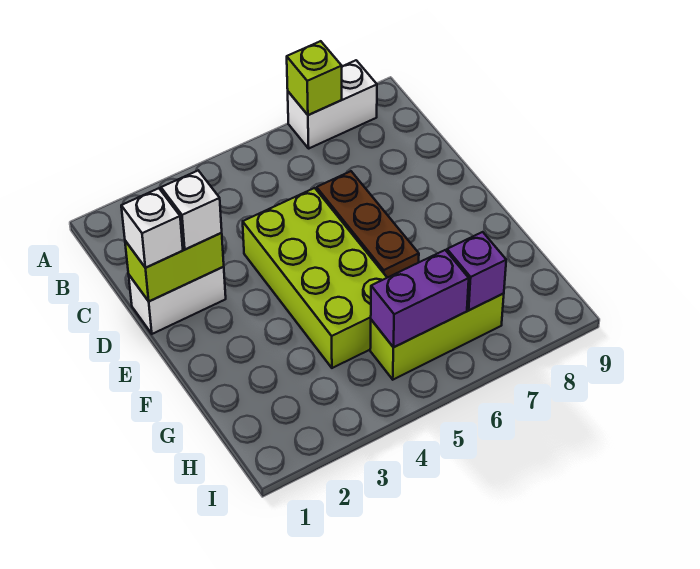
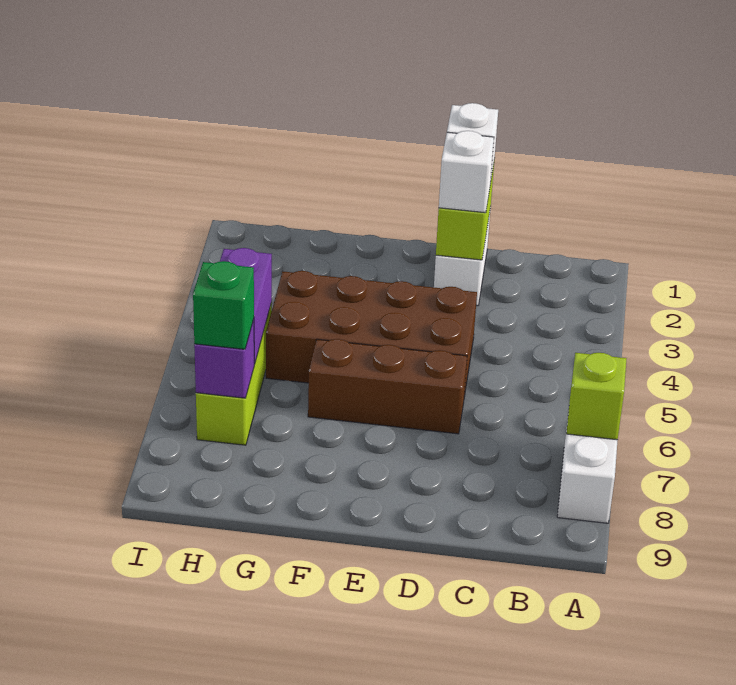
lime brick D4:G5 level 1 -> brown brick D4:G5 level 1
none -> green brick H7 level 3

